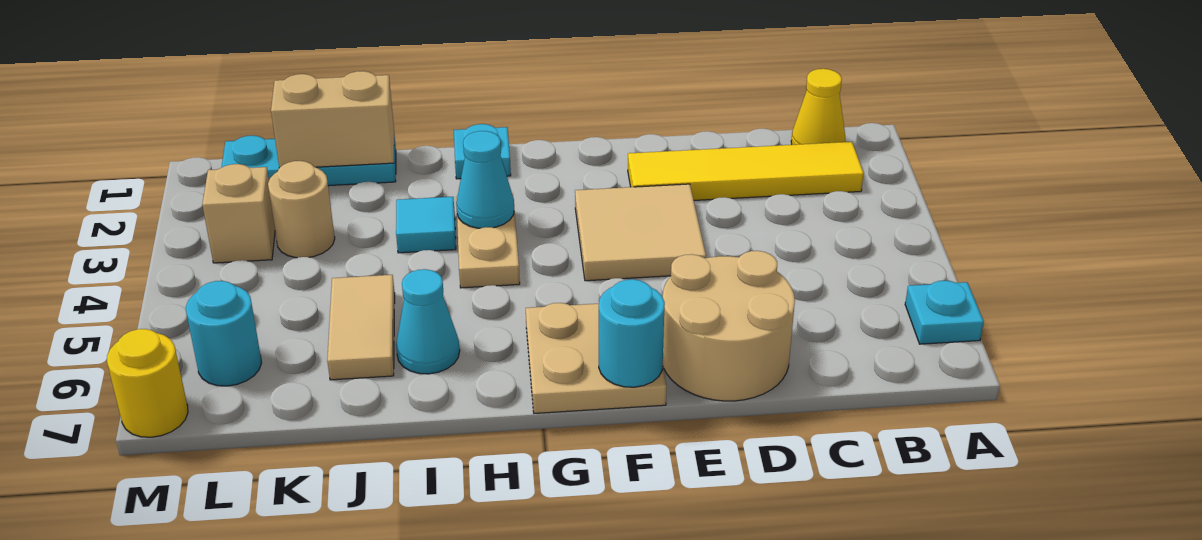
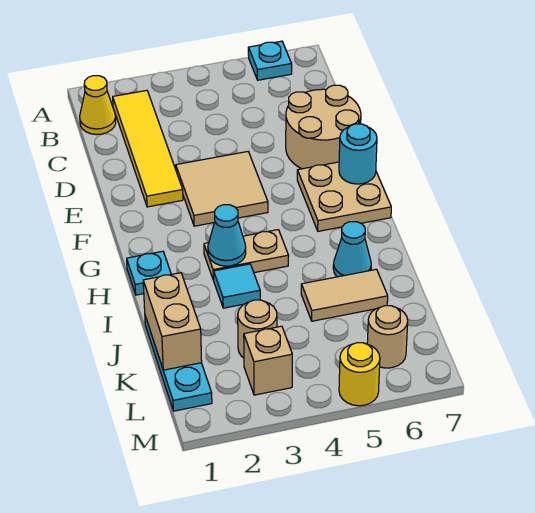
cyan round brick L6 level 1 -> tan round brick L6 level 1
yellow round brick M7 level 1 -> yellow round brick M5 level 1

